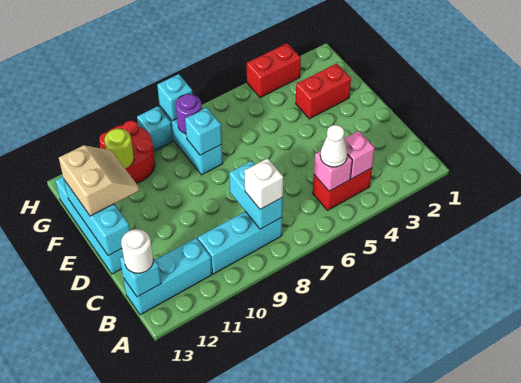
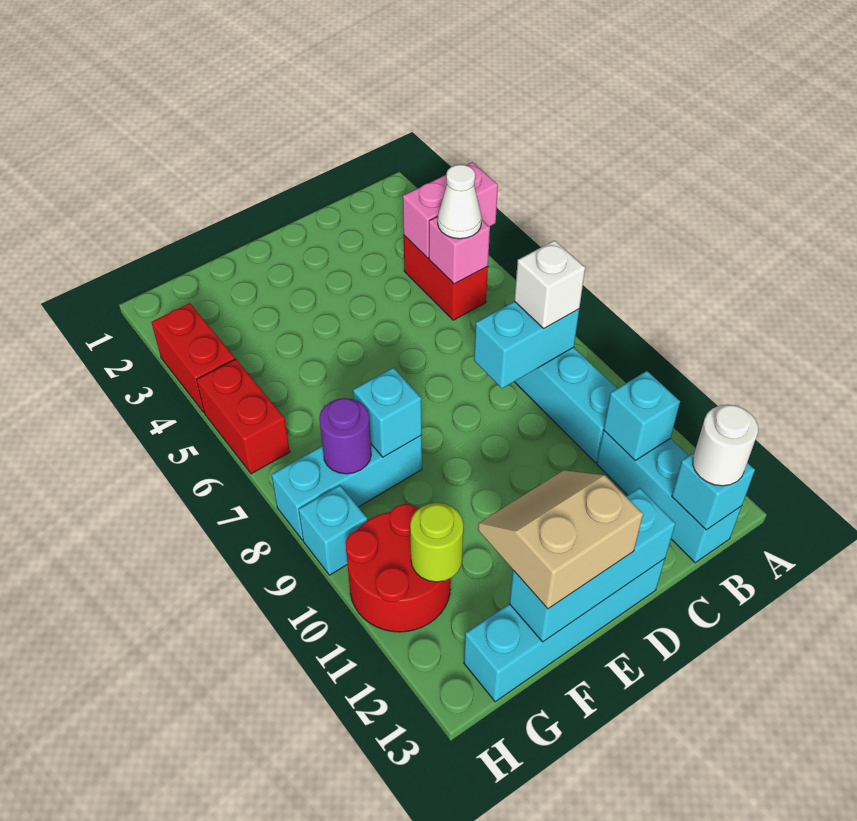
pink brick B4 level 2 -> pink brick A4:B4 level 2
red brick F2:F3 level 1 -> red brick H5:H6 level 1
cyan brick H8 level 2 -> cyan brick B11 level 2

